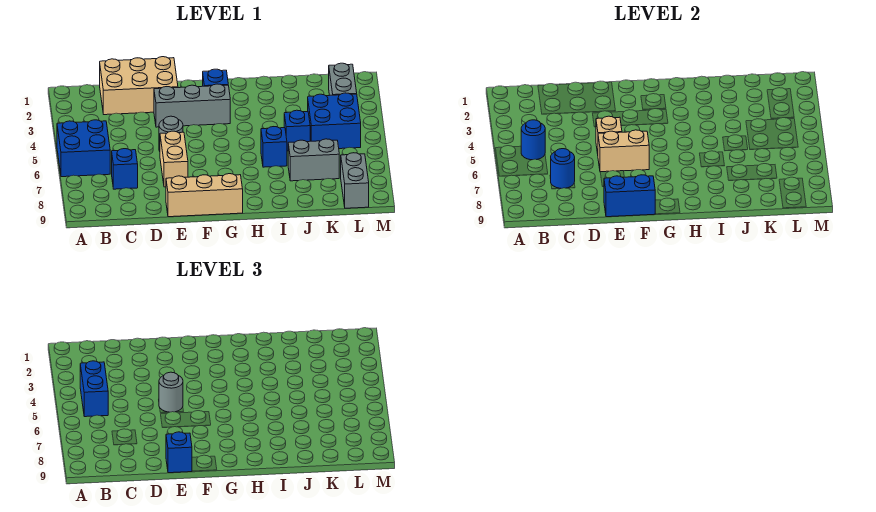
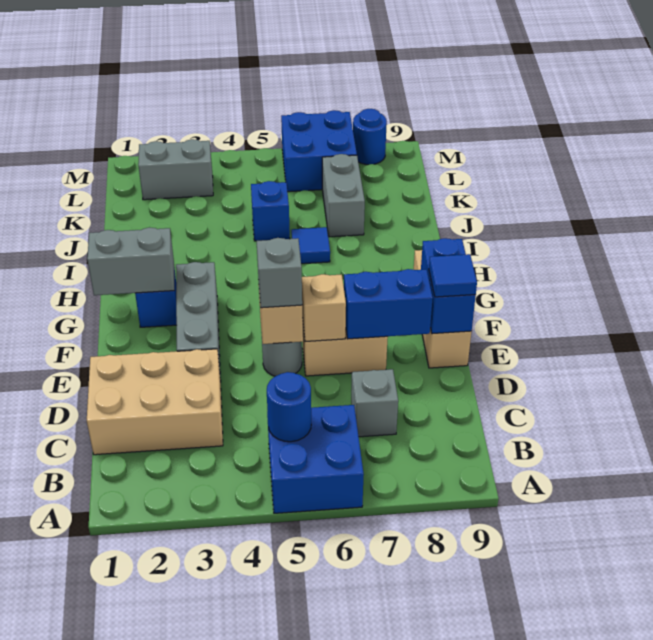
blue brick B4:B5 level 3 -> blue brick E7:E8 level 2
tan brick C1:E2 level 1 -> tan brick C1:D3 level 1
blue brick C7 level 1 -> grey brick C7 level 1
blue round brick C7 level 2 -> blue round brick M8 level 1
grey round brick E5 level 3 -> grey brick E5 level 3
tan brick E6:F6 level 2 -> tan brick E6 level 2
blue brick E9 level 3 -> blue tile E9 level 3
blue brick I6 level 1 -> blue tile I6 level 1
blue brick K4:L5 level 1 -> blue brick L6:M7 level 1
grey brick L8:L9 level 1 -> grey brick G1:G2 level 2

